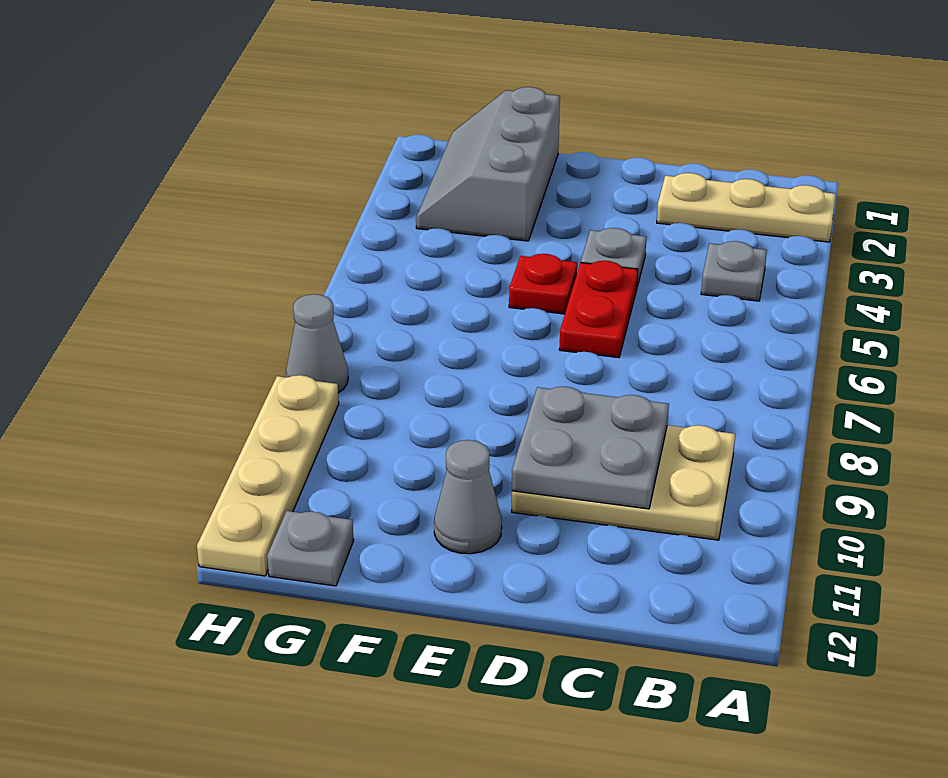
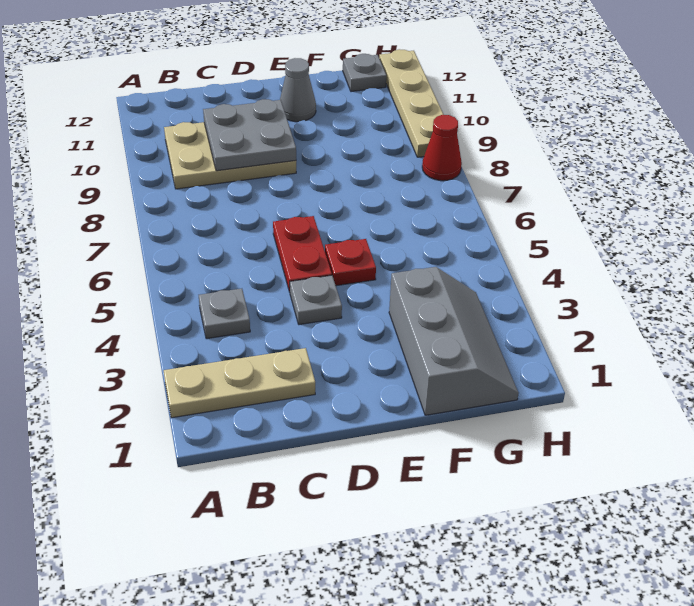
grey cone H8 level 1 -> red cone H8 level 1

